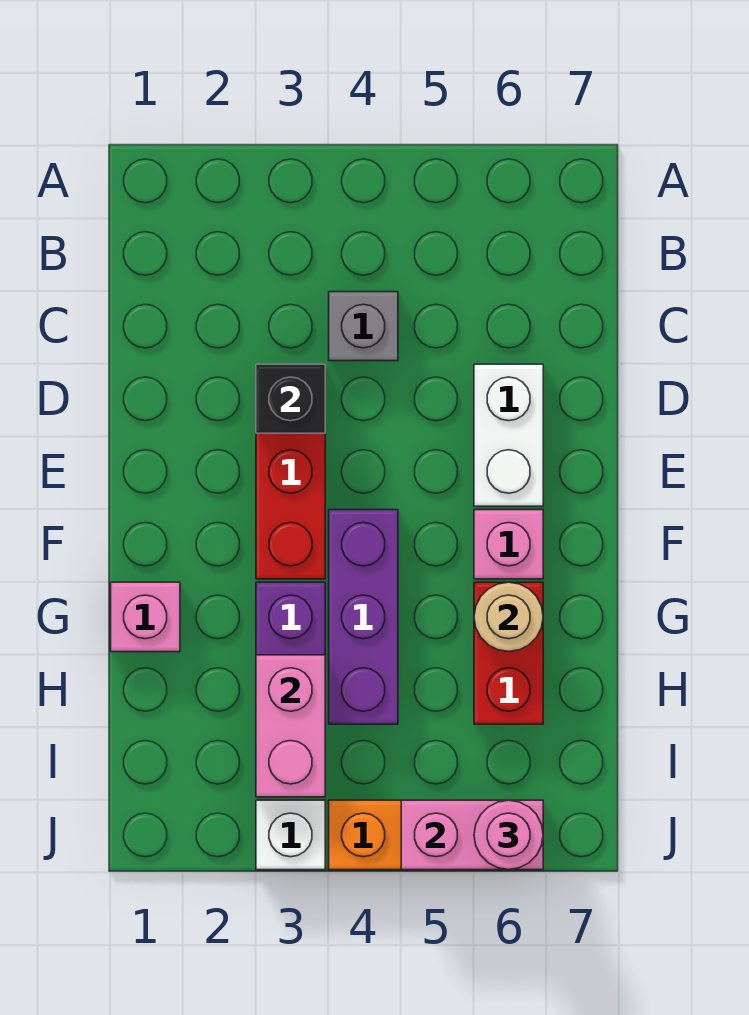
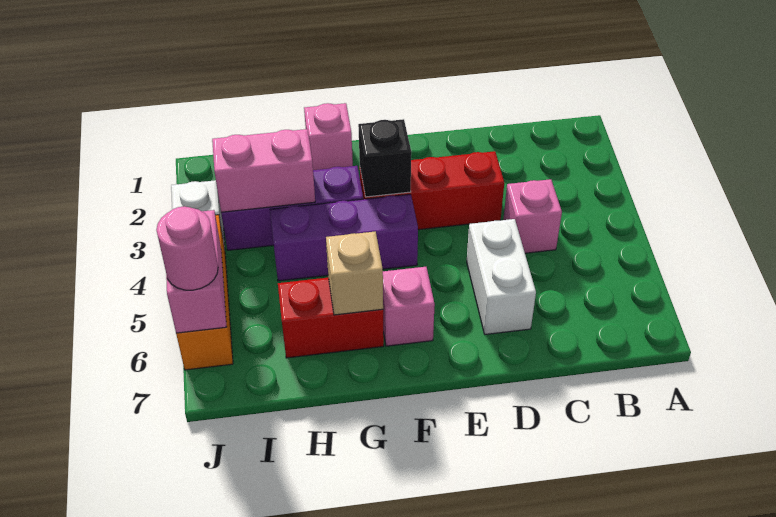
grey brick C4 level 1 -> pink brick C4 level 1
black brick D3 level 2 -> black brick F3 level 2
white brick D6:E6 level 1 -> white brick D5:D6 level 1
tan round brick G6 level 2 -> tan brick G6 level 2

